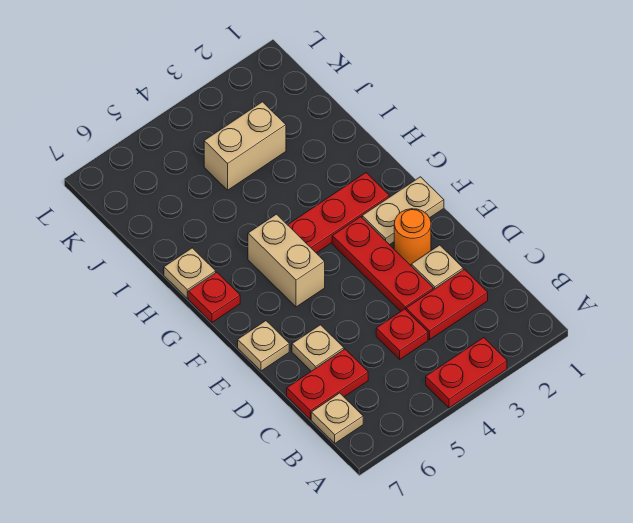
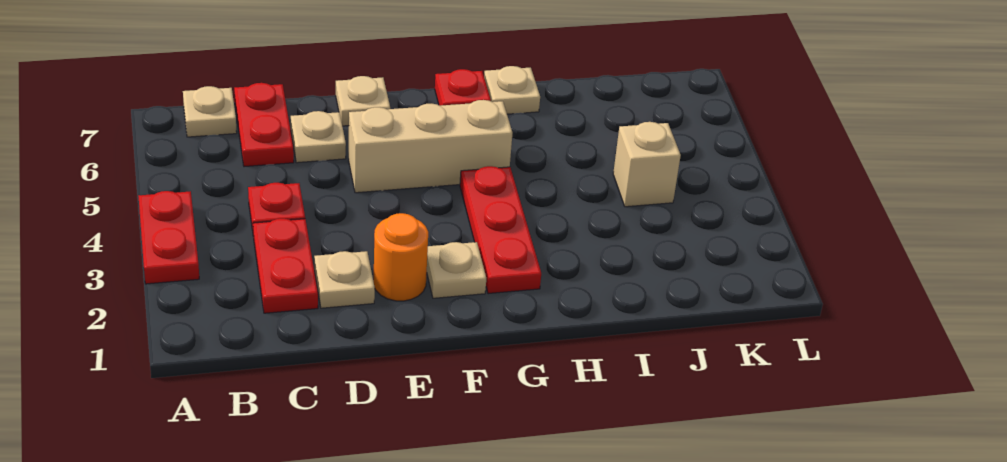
red plate D3:F3 level 1 -> none
tan plate F1:F2 level 1 -> tan plate F2 level 1
tan brick F5:G5 level 1 -> tan brick E5:G5 level 1
tan brick J3:J4 level 1 -> tan brick J4 level 1

